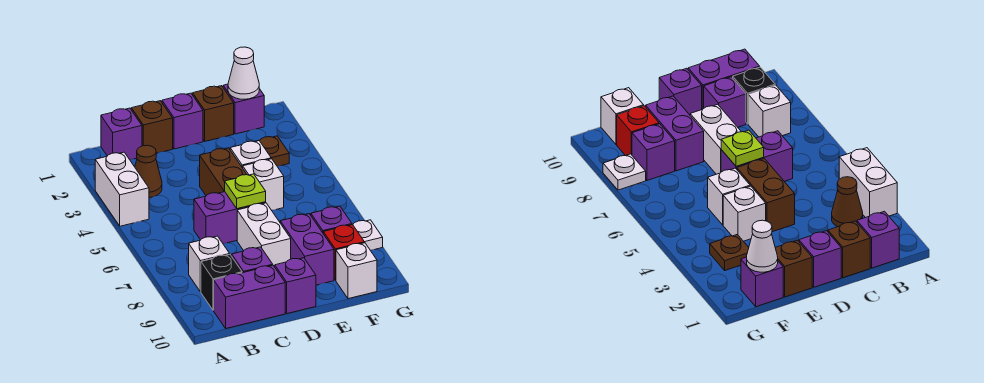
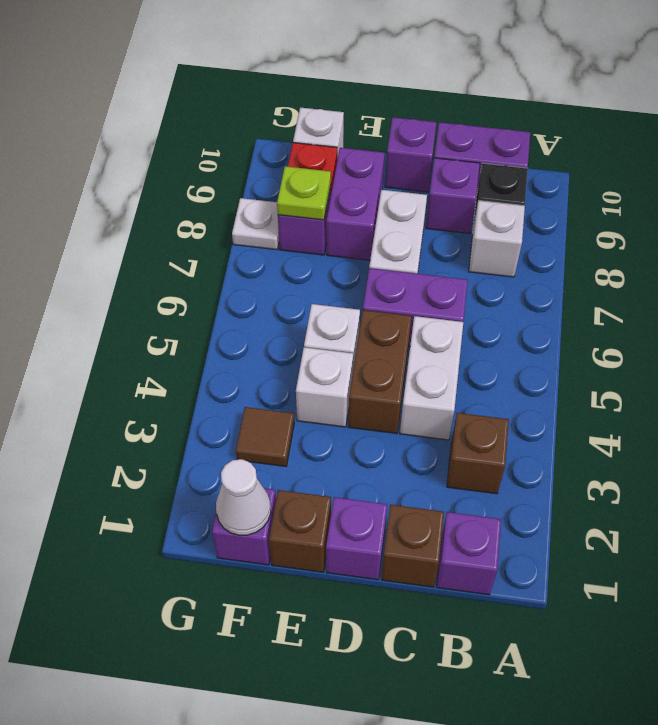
white brick A3:A4 level 1 -> white brick C4:C5 level 1
brown cone B3 level 1 -> brown brick B3 level 1
lime plate D6 level 2 -> lime plate F8 level 2
brown plate F3 level 1 -> brown tile F3 level 1

